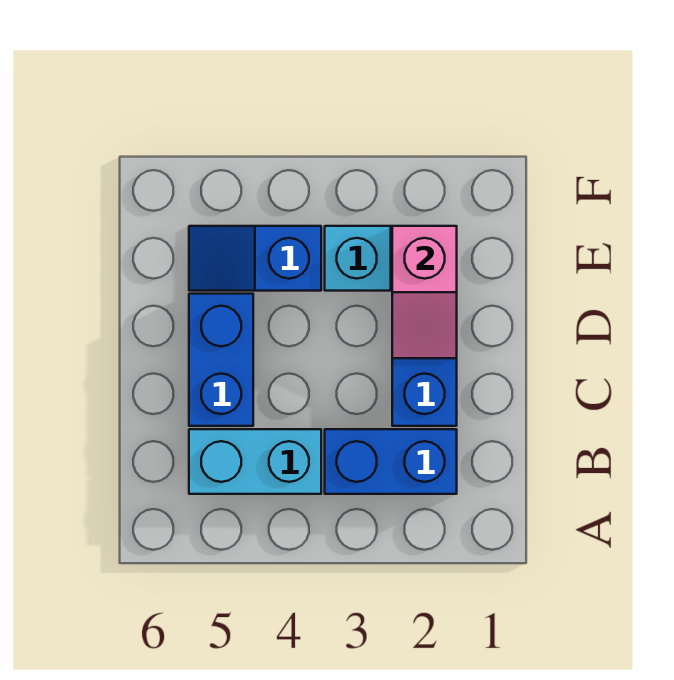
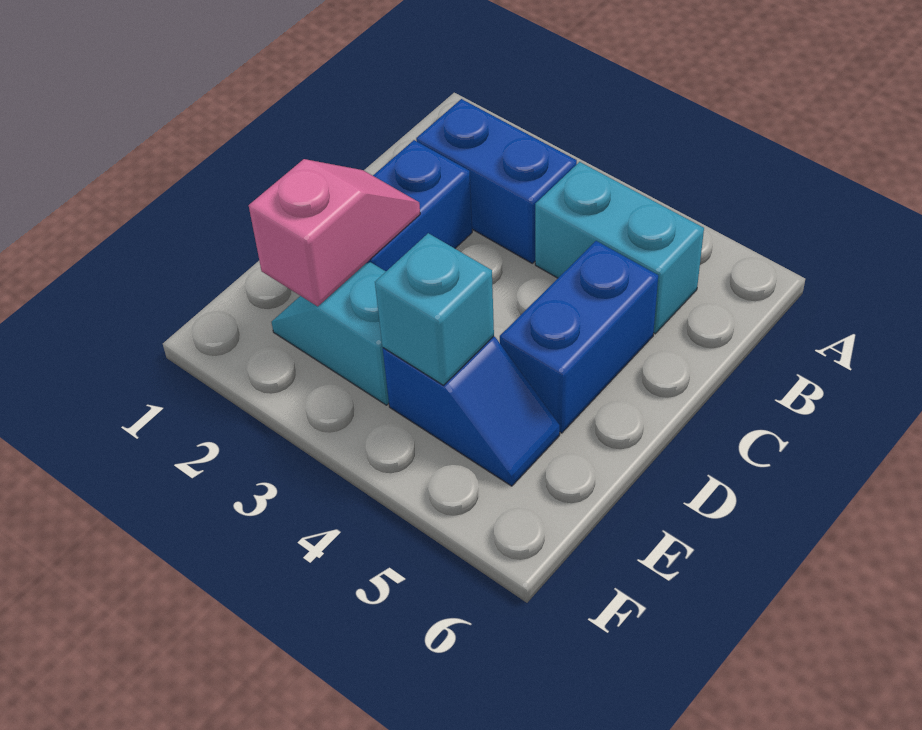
none -> cyan brick E4 level 2

